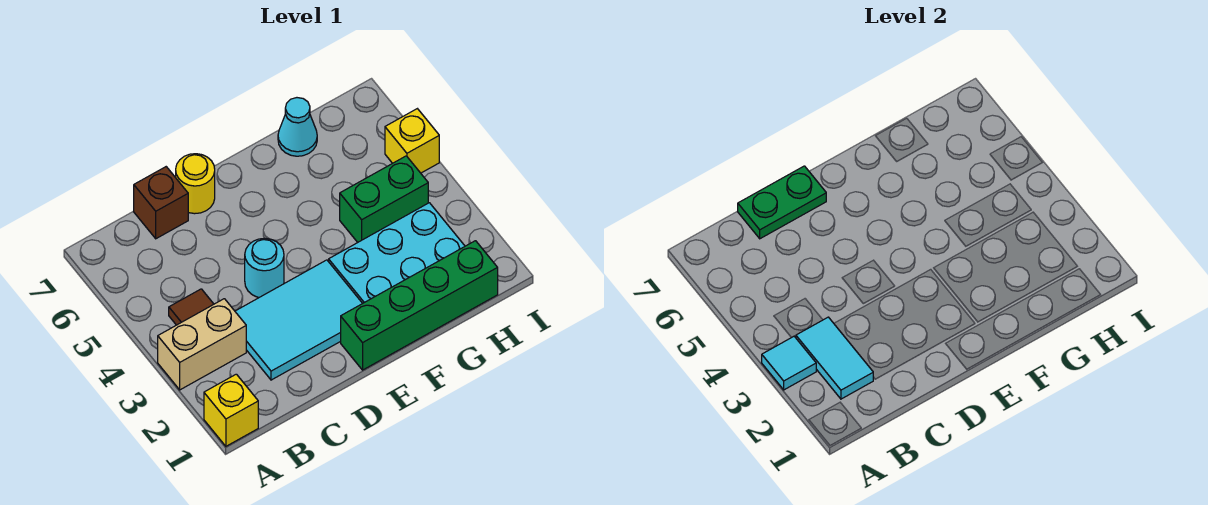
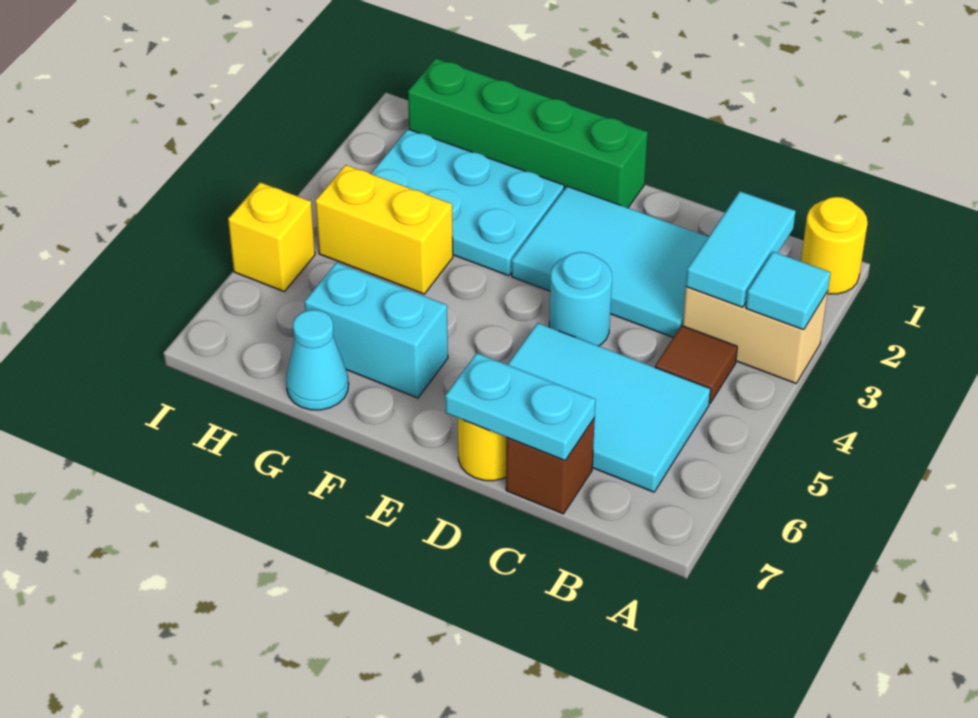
yellow brick A1 level 1 -> yellow round brick A1 level 1
none -> cyan tile B5:D6 level 1
green plate C7:D7 level 2 -> cyan plate C7:D7 level 2
none -> cyan brick F6:G6 level 1
green brick G4:H4 level 1 -> yellow brick G4:H4 level 1

